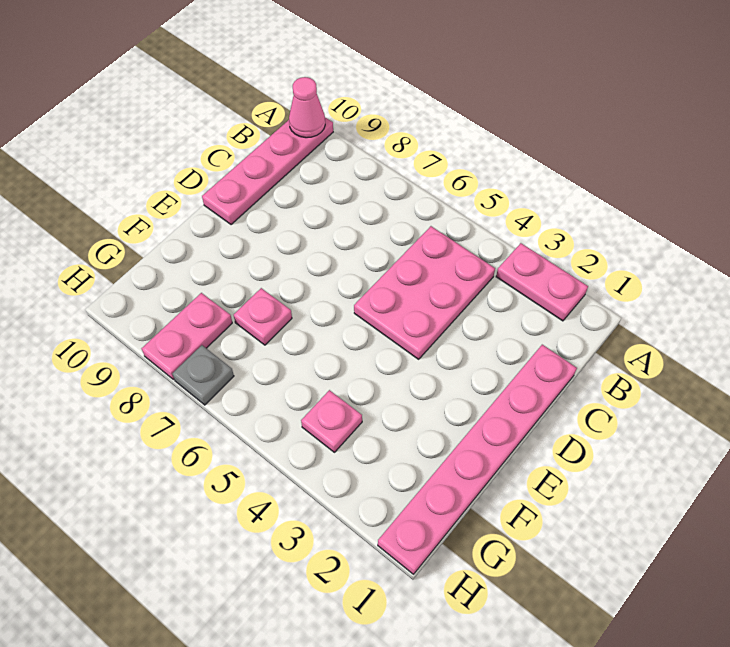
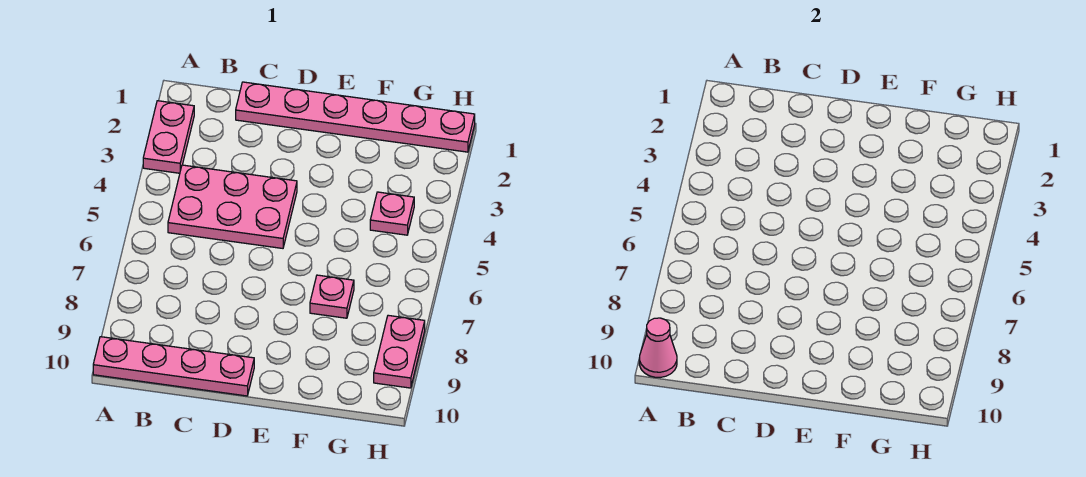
pink plate G8:H8 level 1 -> pink plate H8:H9 level 1
grey plate H7 level 1 -> none

